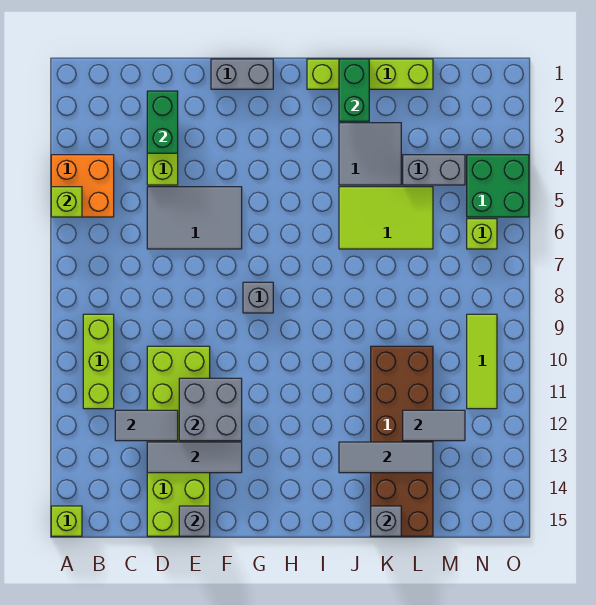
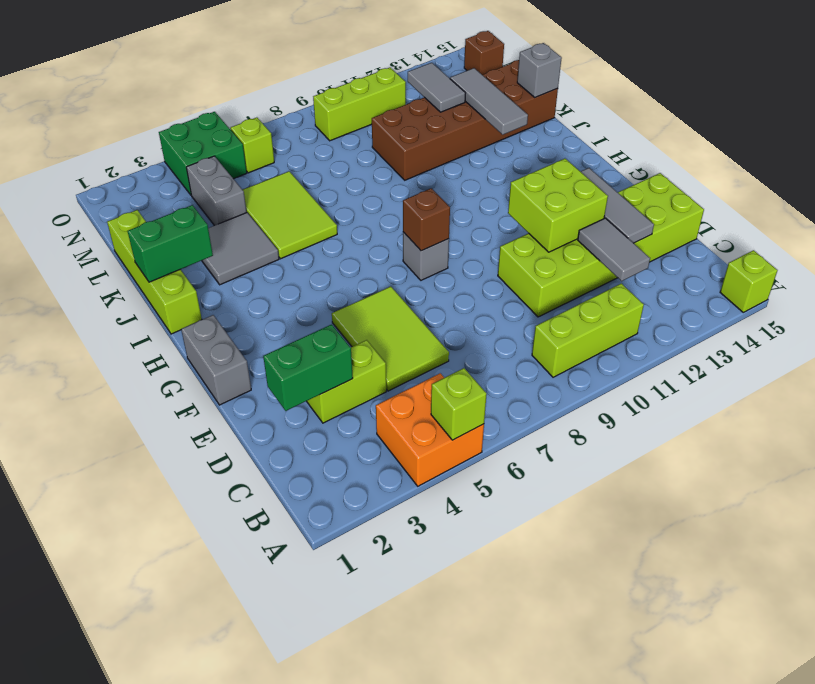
grey tile D5:F6 level 1 -> lime tile D5:F6 level 1
grey brick E11:F12 level 2 -> lime brick E11:F12 level 2
grey brick E15 level 2 -> none
none -> brown brick G8 level 2
lime tile N9:N11 level 1 -> lime brick N9:N11 level 1
none -> brown brick N15 level 1

